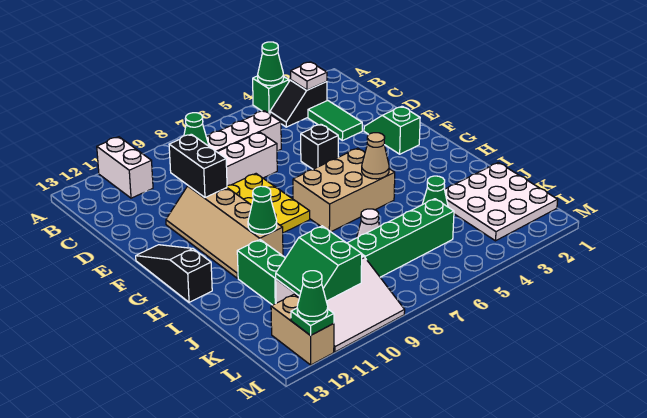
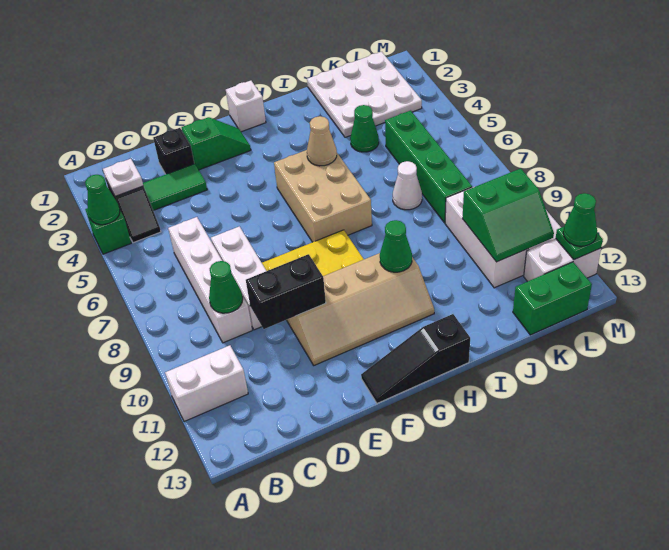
green slope E2:F2 level 1 top F -> green slope E2:F2 level 1 top E
black brick E5 level 1 -> black brick D2 level 1
none -> white brick G1 level 1
green brick I11:J11 level 1 -> green brick K13:L13 level 1
tan brick L12:M12 level 1 -> white brick L12:M12 level 1

